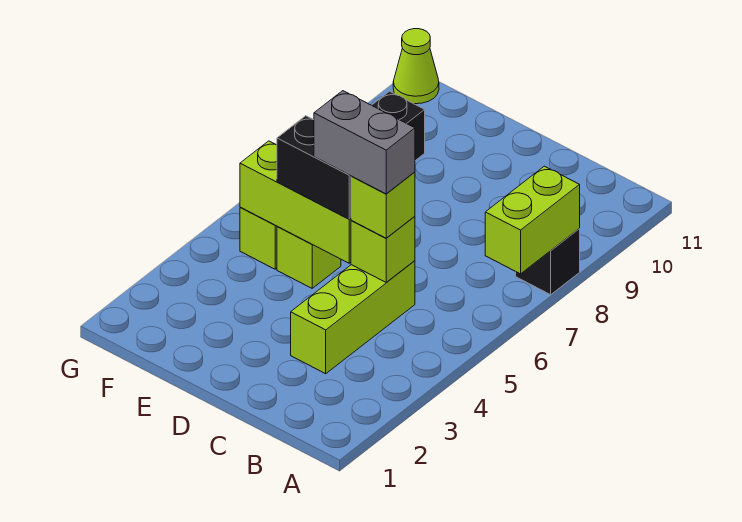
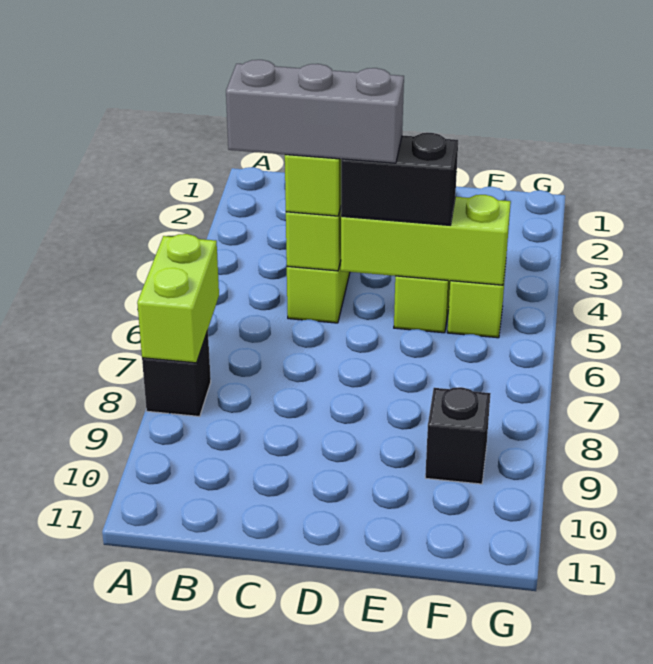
grey brick C5:D5 level 4 -> grey brick B5:D5 level 4
lime cone G11 level 1 -> none

